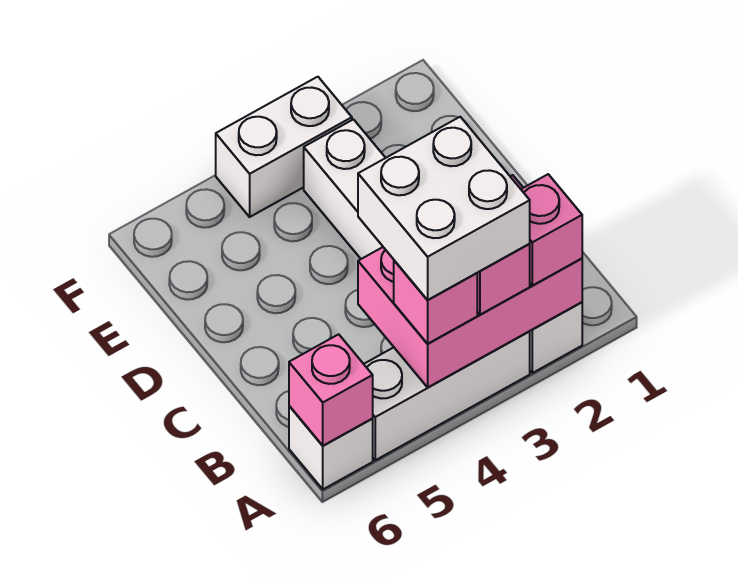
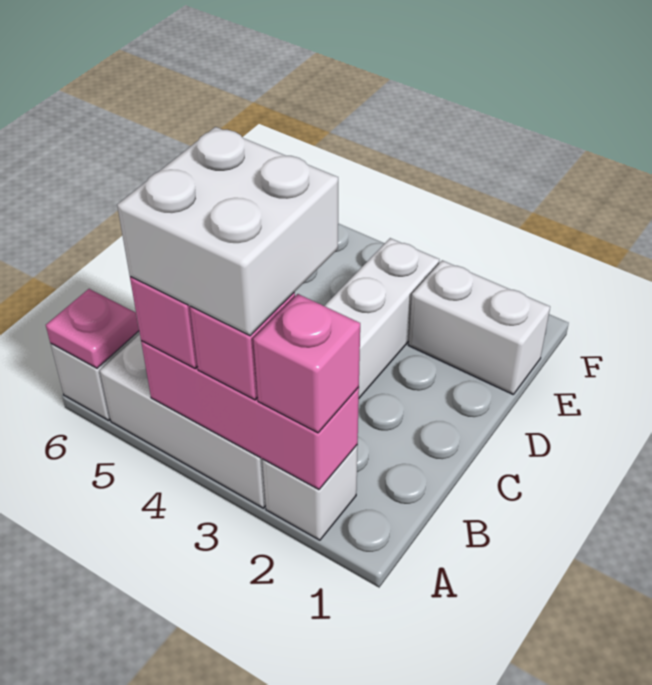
pink brick A2:B4 level 2 -> pink brick A2:A4 level 2
pink brick A6 level 2 -> pink plate A6 level 2
white brick F3:F4 level 1 -> white brick E1:E2 level 1

